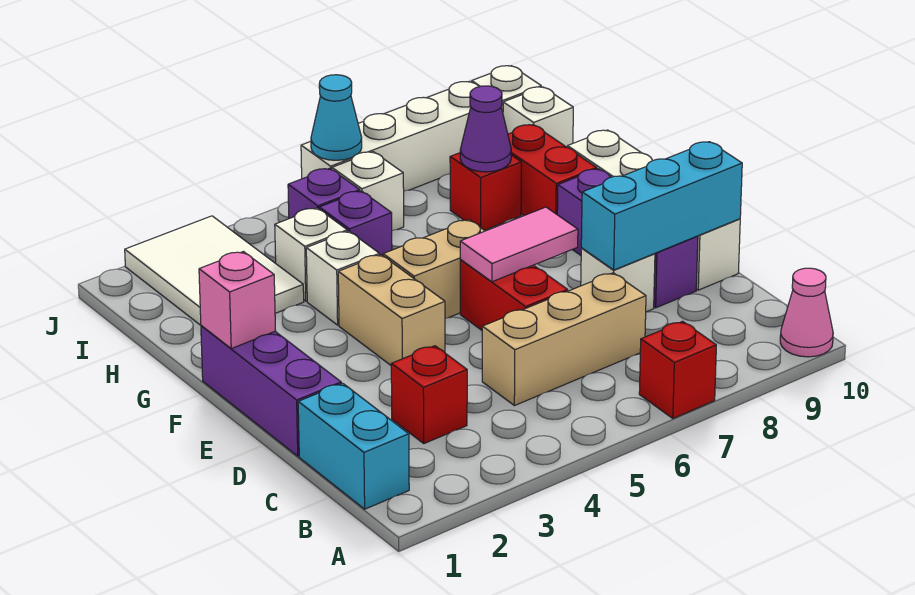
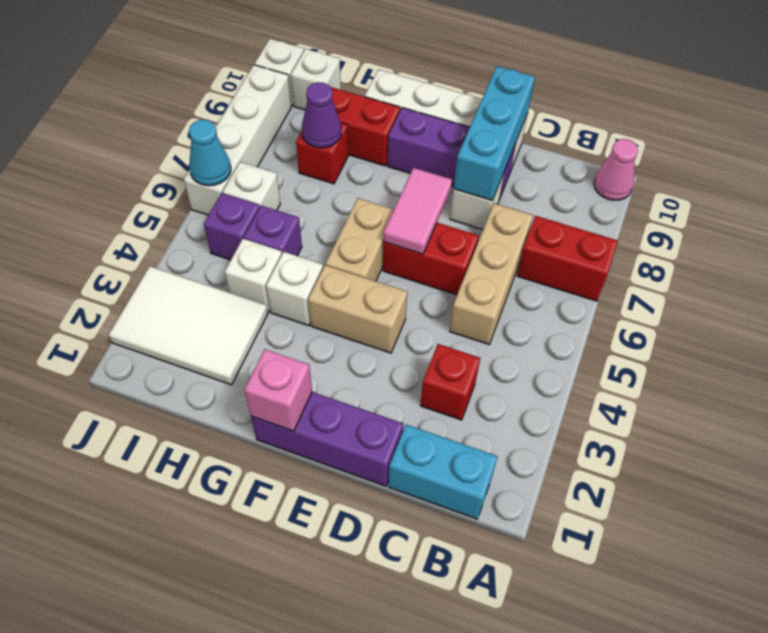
red brick A7 level 1 -> red brick A7:B7 level 1

